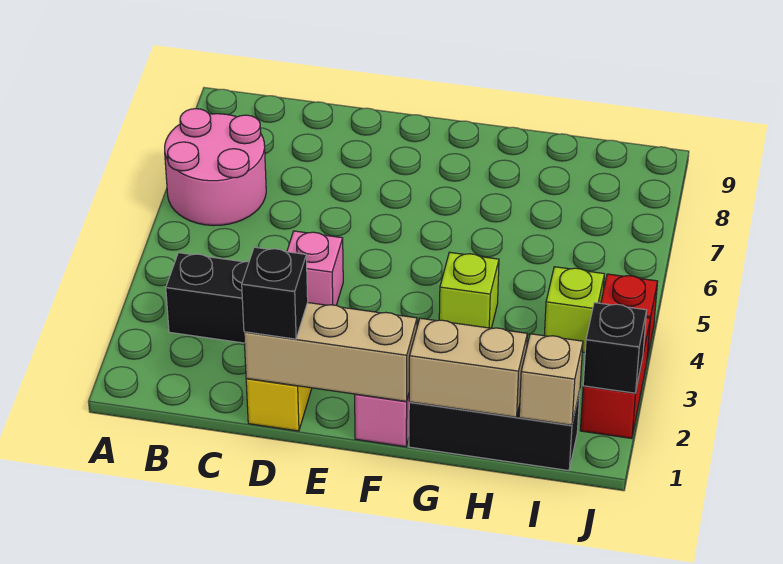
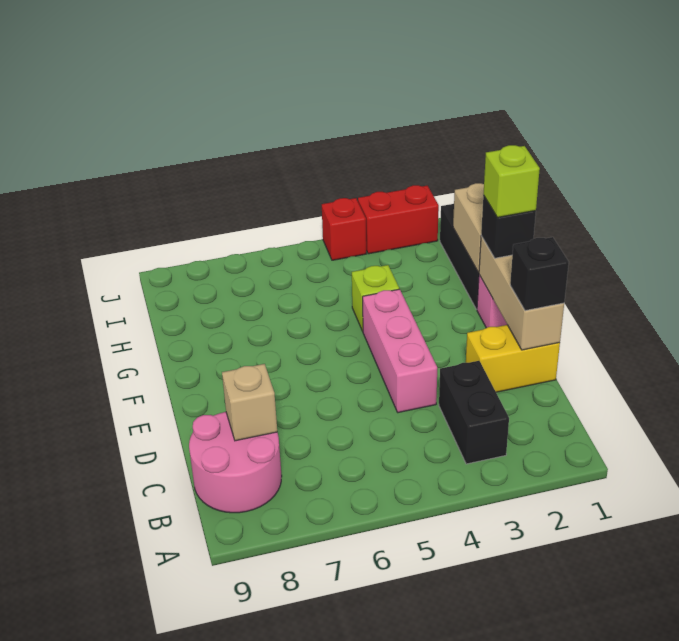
pink round brick A6:B7 level 1 -> pink round brick B8:C9 level 1
pink brick D4 level 1 -> pink brick D4:F4 level 1
tan brick I1 level 2 -> tan brick C8 level 2
lime brick I4 level 1 -> lime brick F1 level 4
black brick J2 level 2 -> black brick F1 level 3

